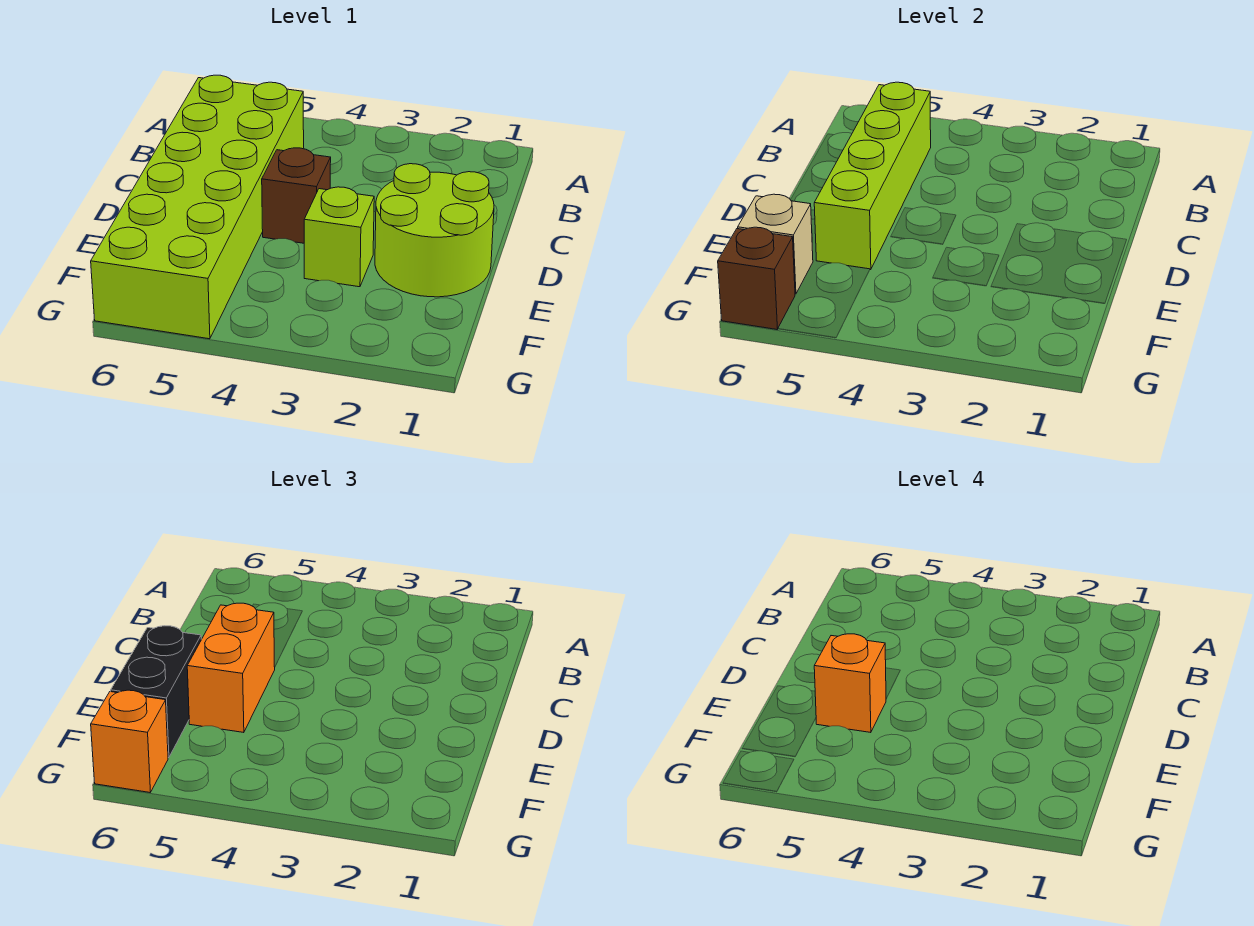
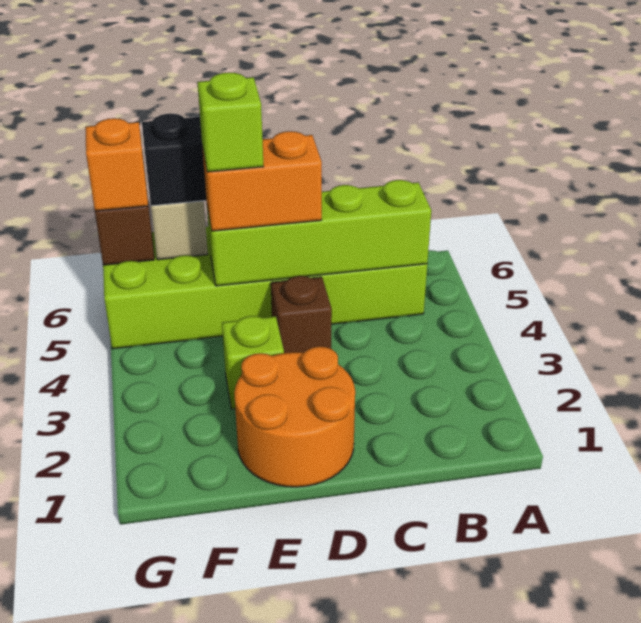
lime round brick D1:E2 level 1 -> orange round brick D1:E2 level 1
orange brick E5 level 4 -> lime brick E5 level 4

